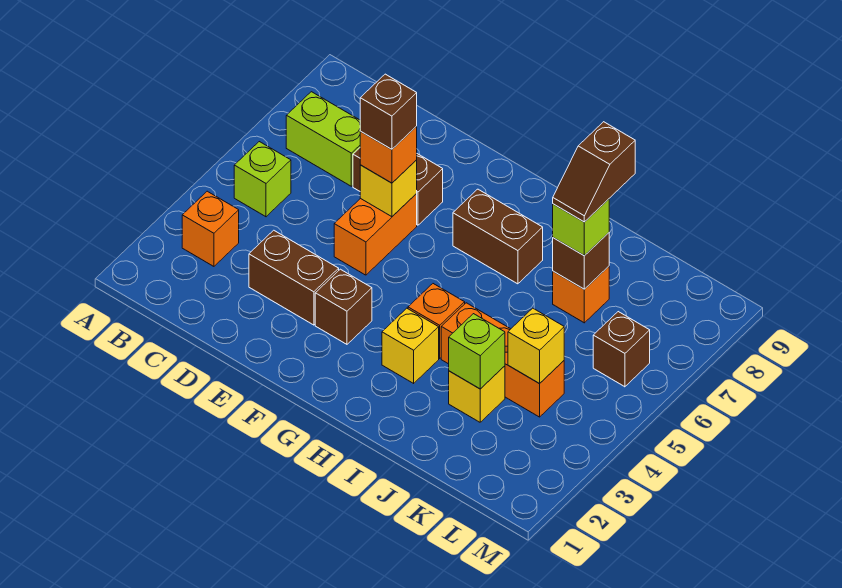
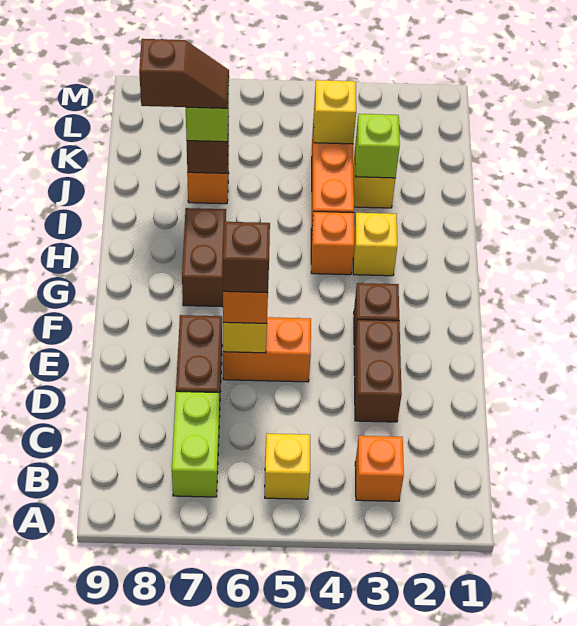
lime brick B5 level 1 -> yellow brick B5 level 1
brown brick L6 level 1 -> none

